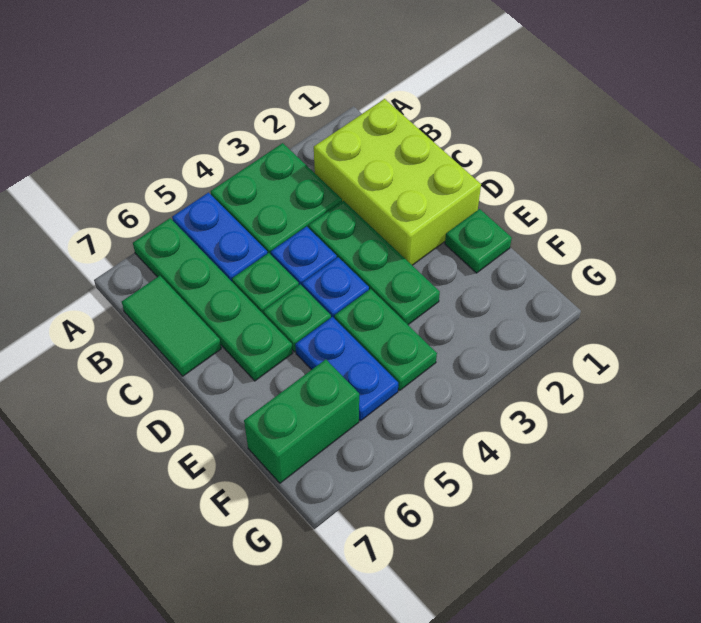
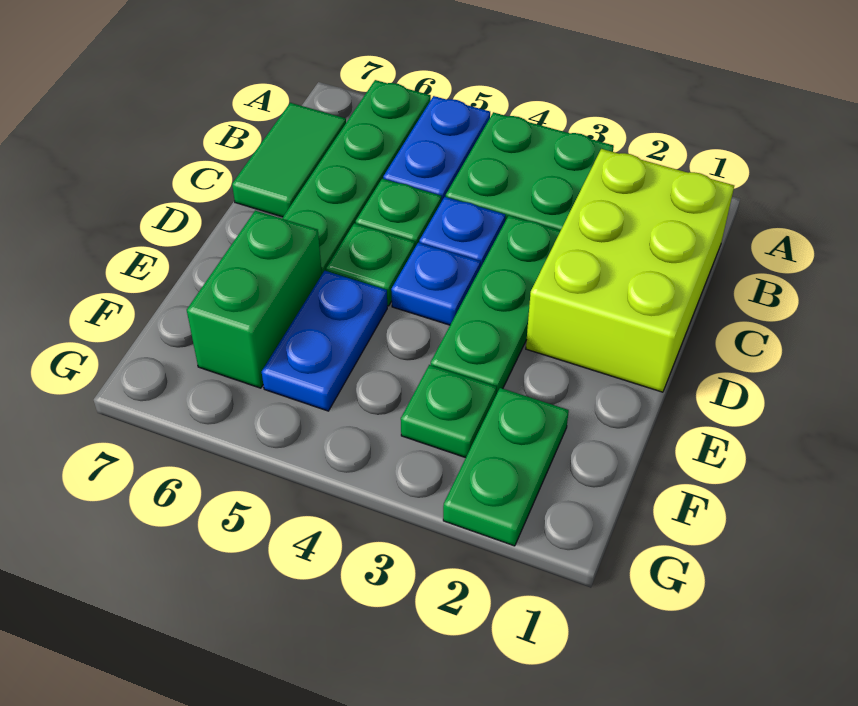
green plate E1 level 1 -> green plate F3 level 1
green plate E4:F4 level 1 -> green plate F2:G2 level 1
green brick F6:F7 level 1 -> green brick E6:F6 level 1

